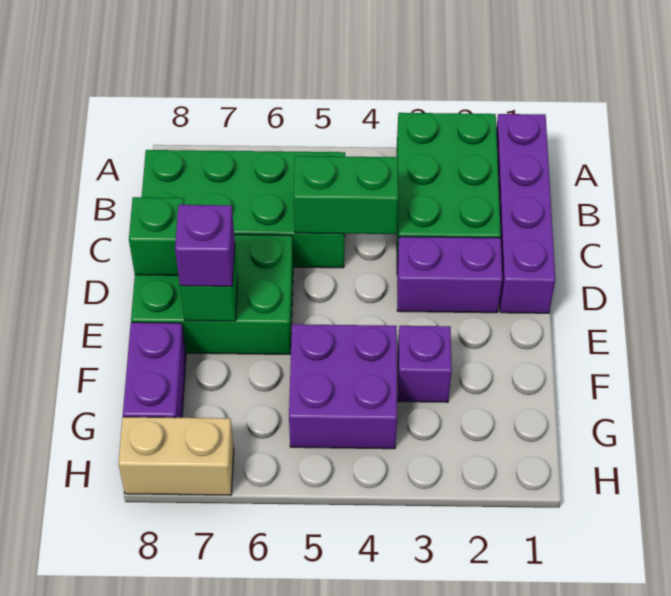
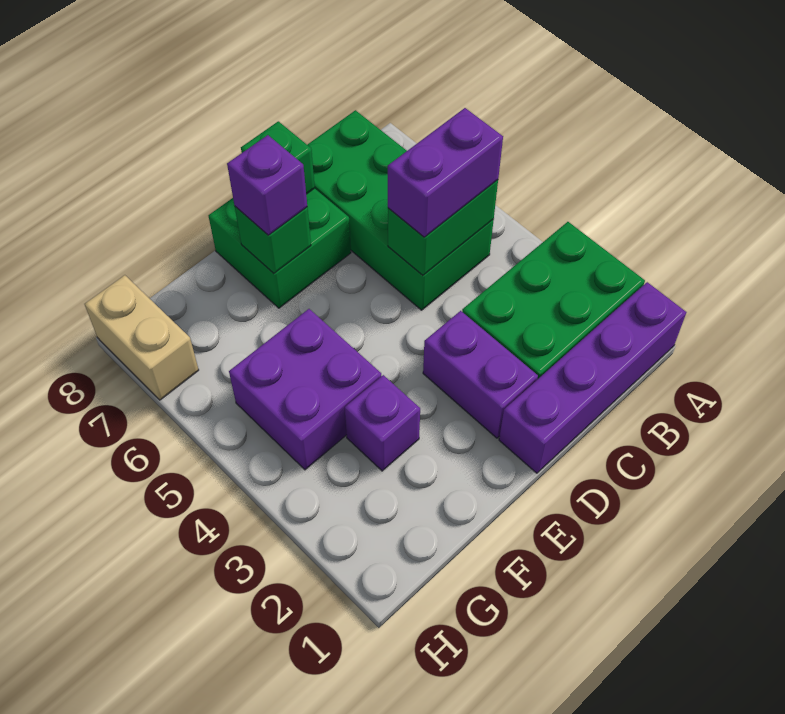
green brick C4:C5 level 2 -> green brick B5:C5 level 2
green brick D6:E8 level 1 -> green brick D7:E8 level 1
purple brick F8:G8 level 1 -> purple brick B5:C5 level 3

